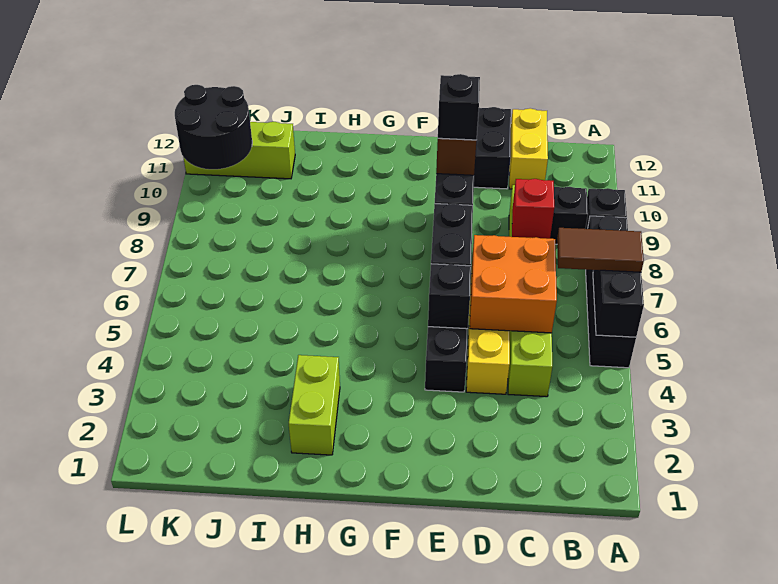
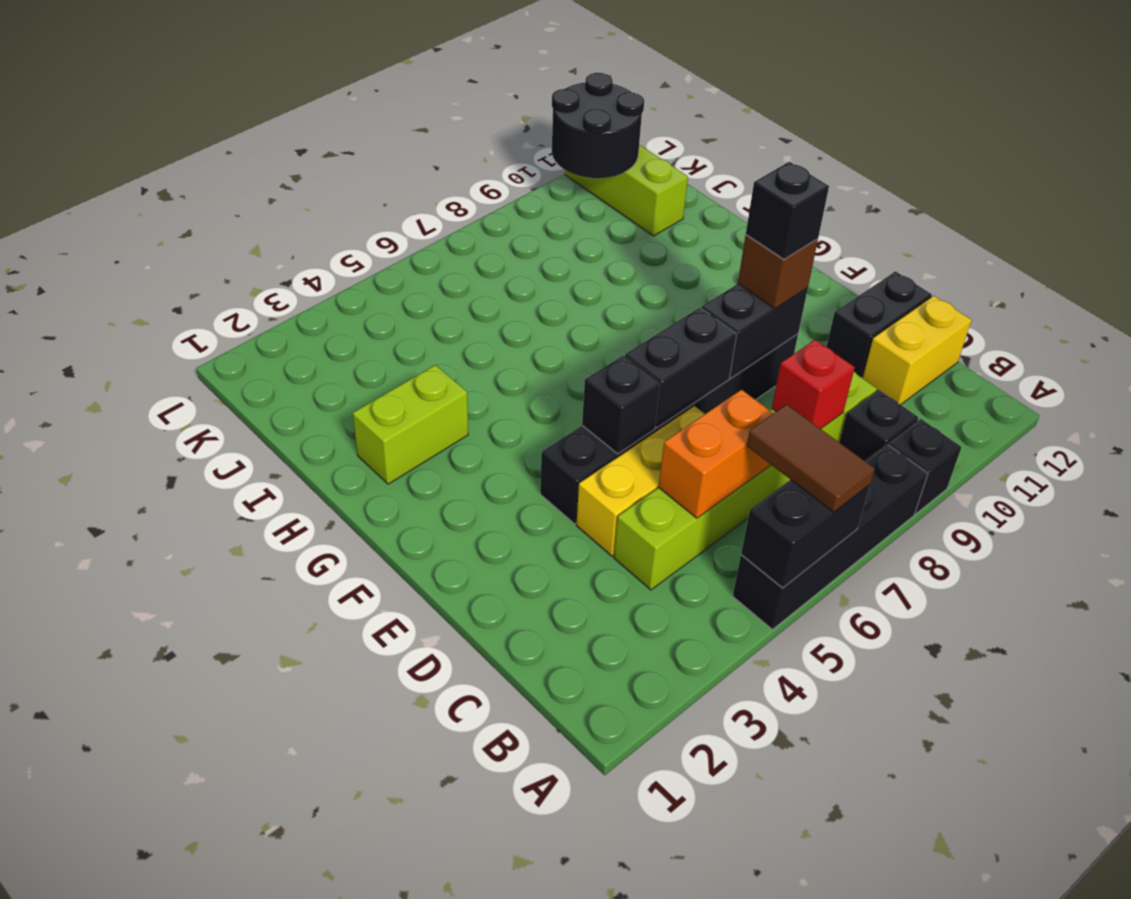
orange brick C5:D6 level 2 -> orange brick C5:C6 level 2

